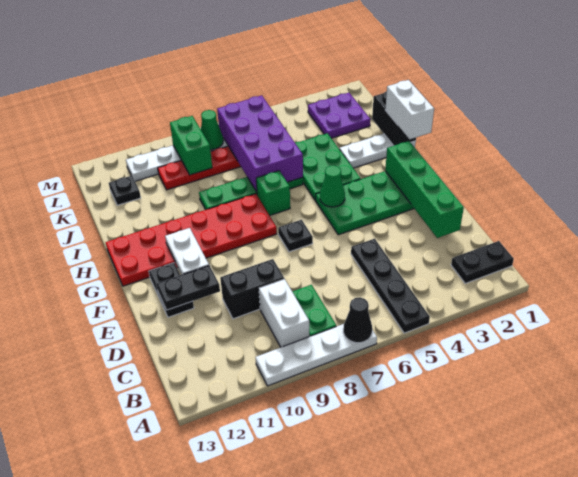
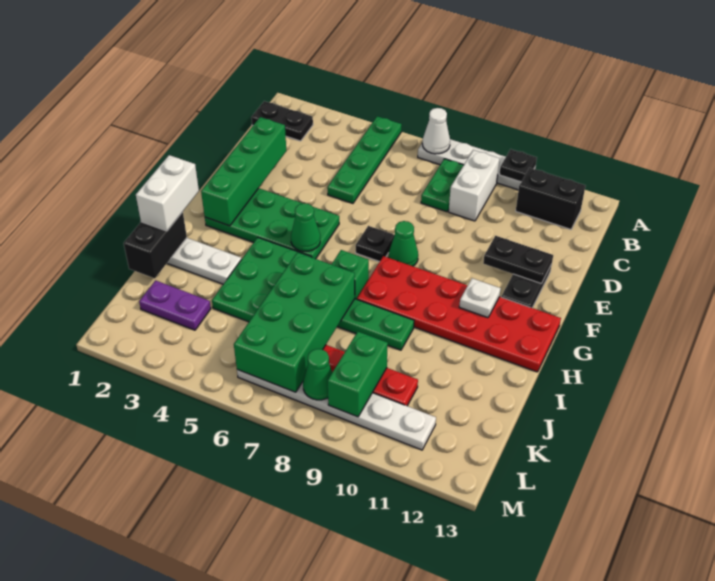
black plate A5:D5 level 1 -> green plate A5:D5 level 1
black cone A7 level 2 -> white cone A7 level 2
black brick D9:D10 level 1 -> black brick B11:B12 level 1
none -> green cone F8 level 1
white plate F11:G11 level 2 -> white plate G11 level 2
purple brick I6:L7 level 2 -> green brick I6:L7 level 2
purple plate K2:L3 level 1 -> purple plate K2:K3 level 1
black plate K12 level 1 -> black plate A10 level 2

